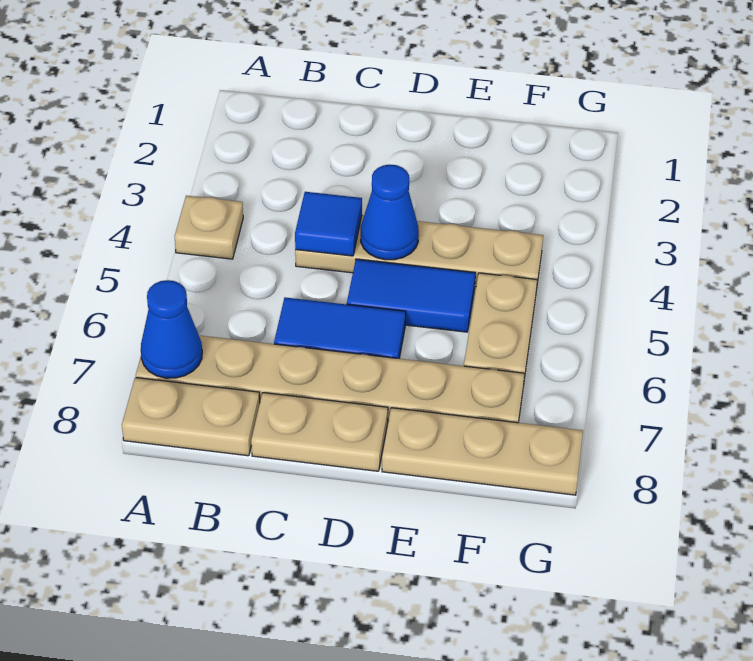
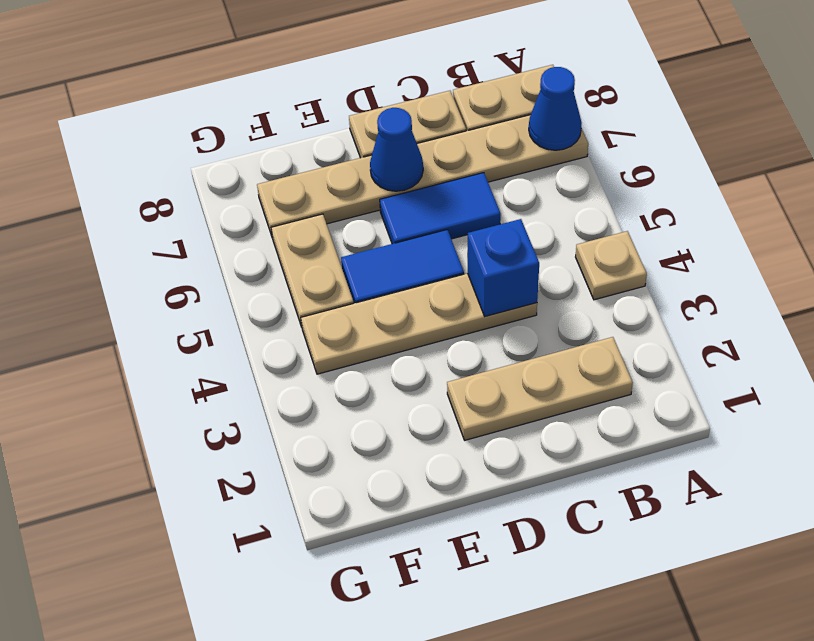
blue tile C4 level 2 -> blue brick C4 level 2
blue cone D4 level 2 -> blue cone D7 level 2
tan plate E8:G8 level 1 -> tan plate B2:D2 level 1

